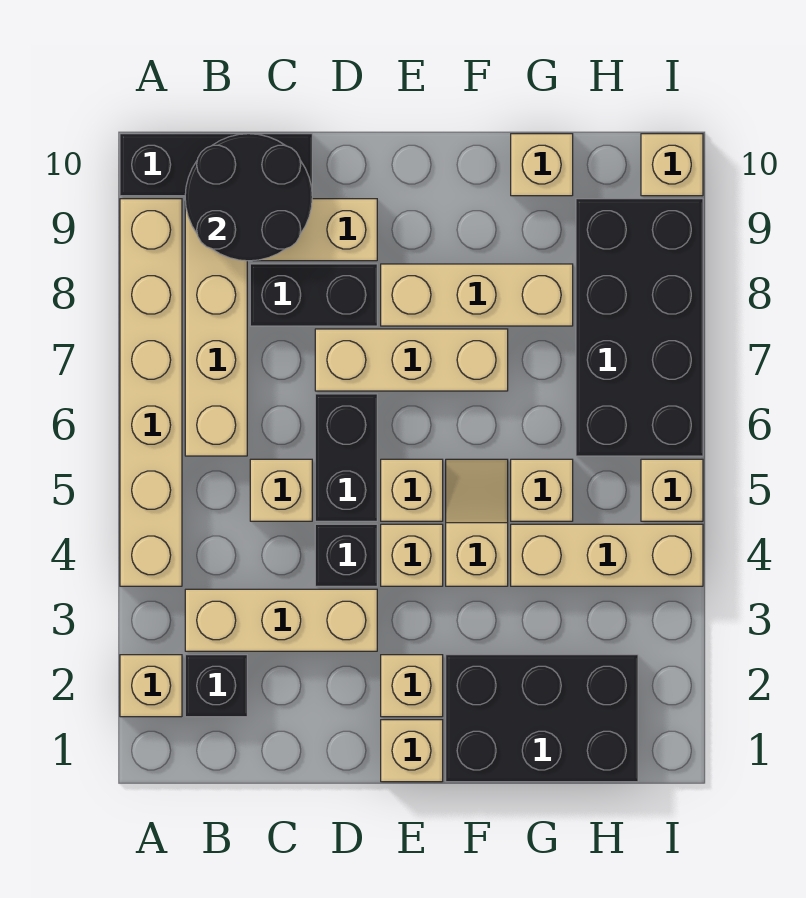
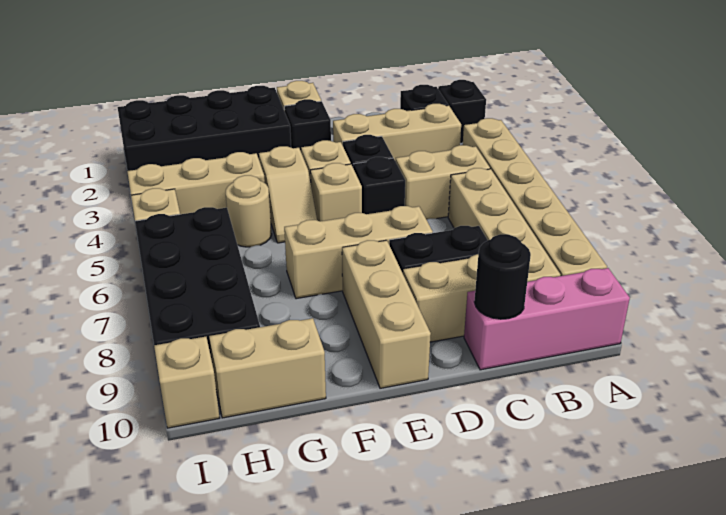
tan brick A2 level 1 -> black brick A2 level 1
black brick A10:C10 level 1 -> pink brick A10:C10 level 1
black round brick B9:C10 level 2 -> black round brick C10 level 2
tan brick C5 level 1 -> tan brick B5:C5 level 1
black brick D5:D6 level 1 -> black brick D5 level 1
tan brick E2 level 1 -> black brick E2 level 1
tan brick E8:G8 level 1 -> tan brick E8:E10 level 1
black brick F1:H2 level 1 -> black brick F1:I2 level 1
tan brick G5 level 1 -> tan round brick G5 level 1
tan brick G10 level 1 -> tan brick G10:H10 level 1

